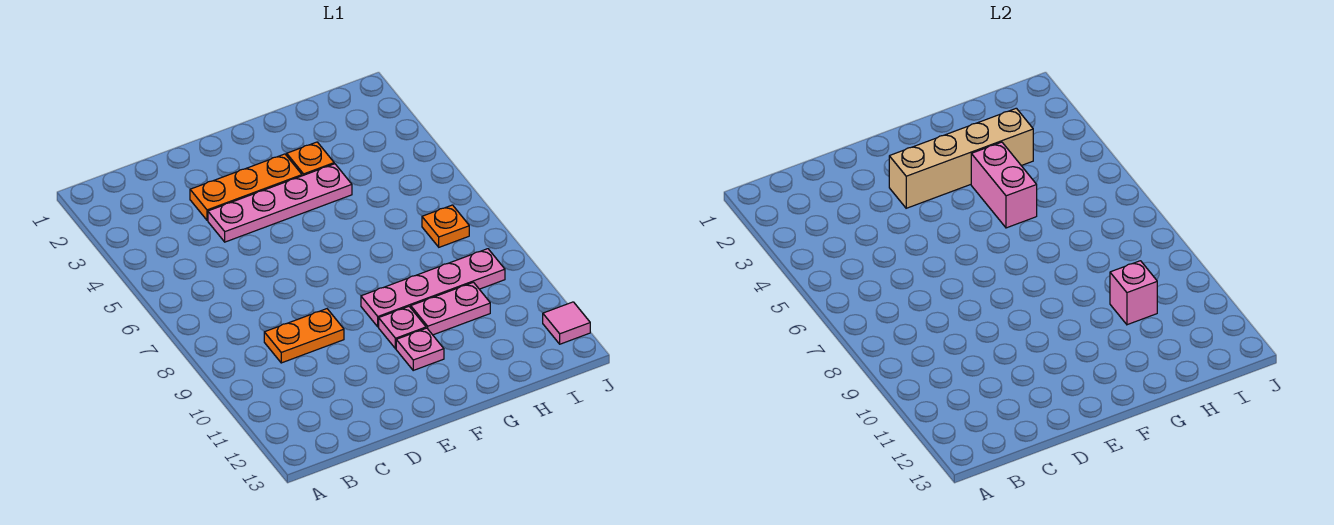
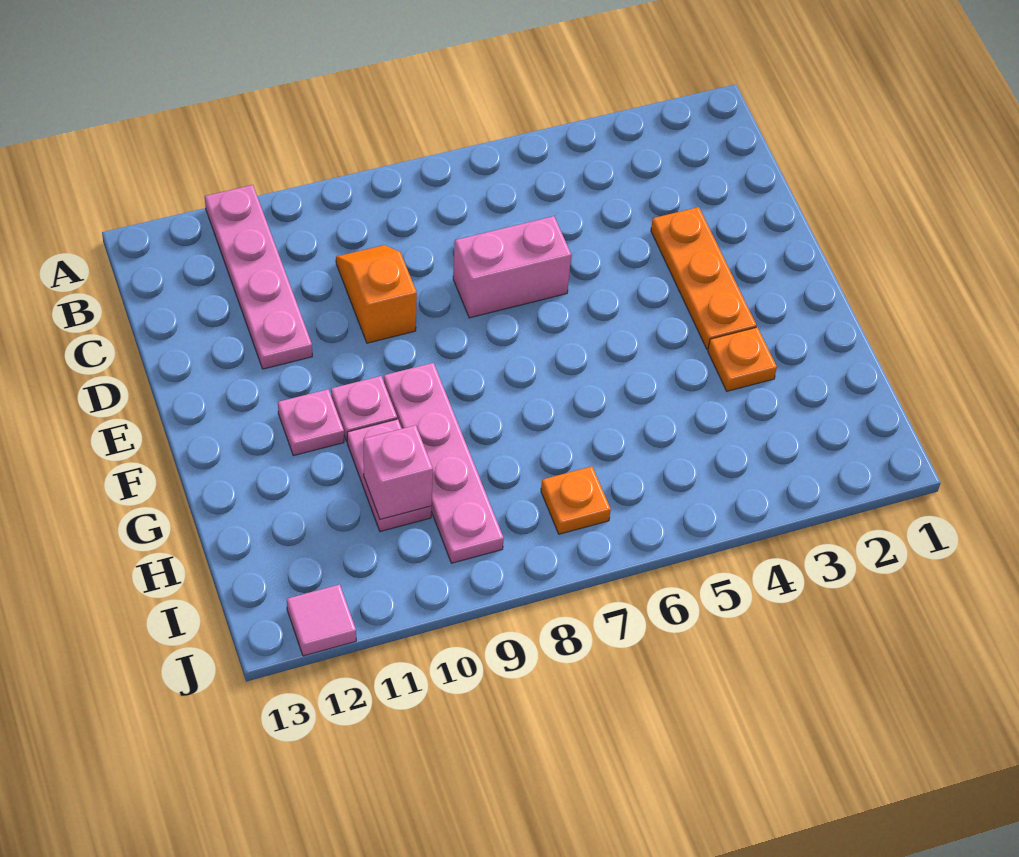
orange plate C9:D9 level 1 -> orange slope C9:D9 level 1 top D
pink plate D4:G4 level 1 -> pink plate A11:D11 level 1
tan brick E3:H3 level 2 -> none
pink brick G4:G5 level 2 -> pink brick D6:D7 level 1

